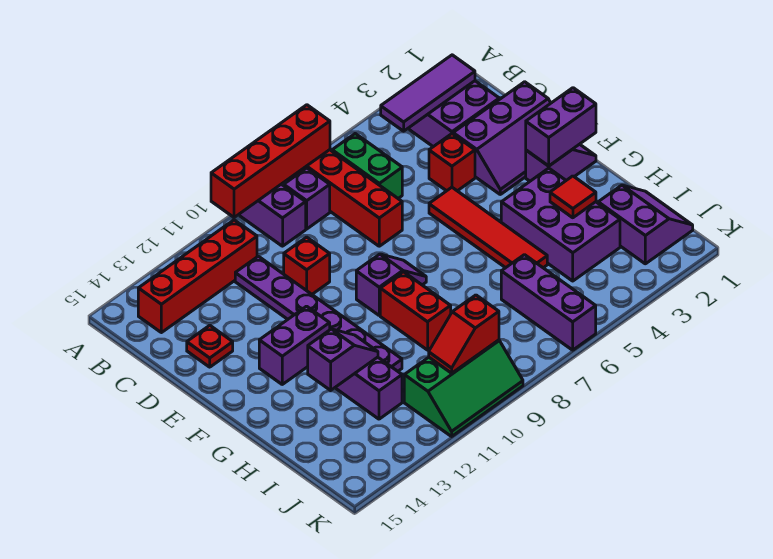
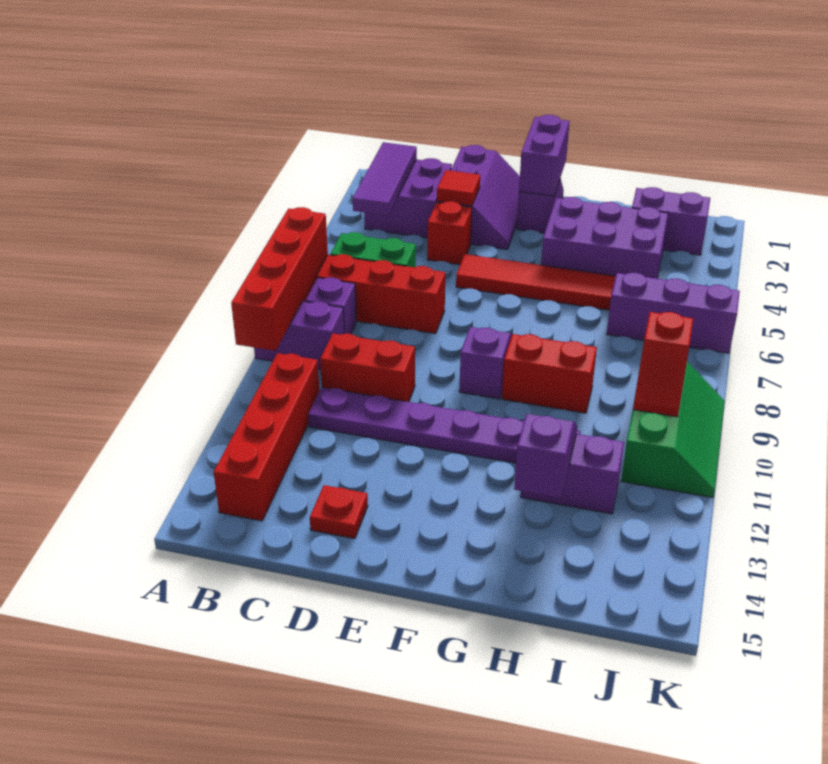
red brick D10 level 1 -> red brick C10:D10 level 1
purple brick F12:F13 level 1 -> none
red tile H3 level 2 -> red tile D3 level 2

